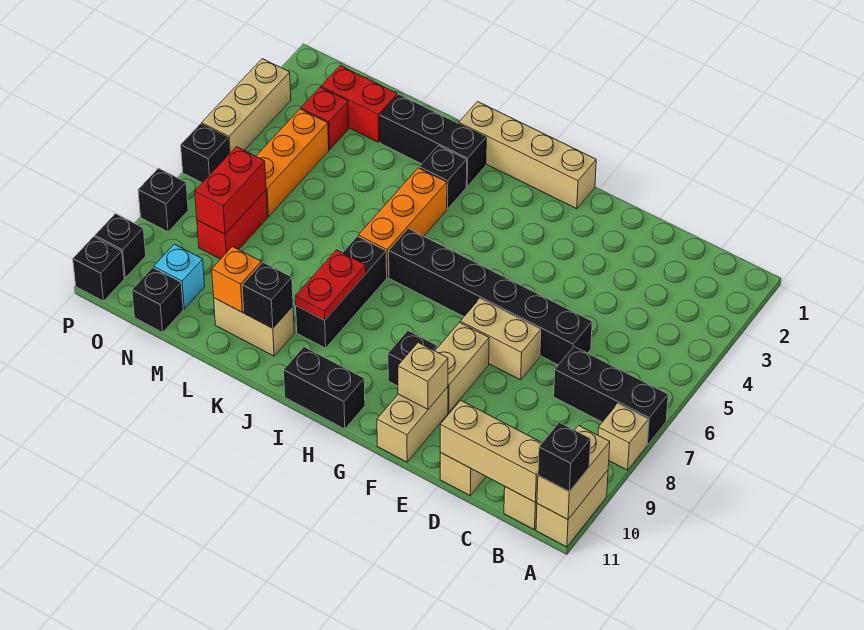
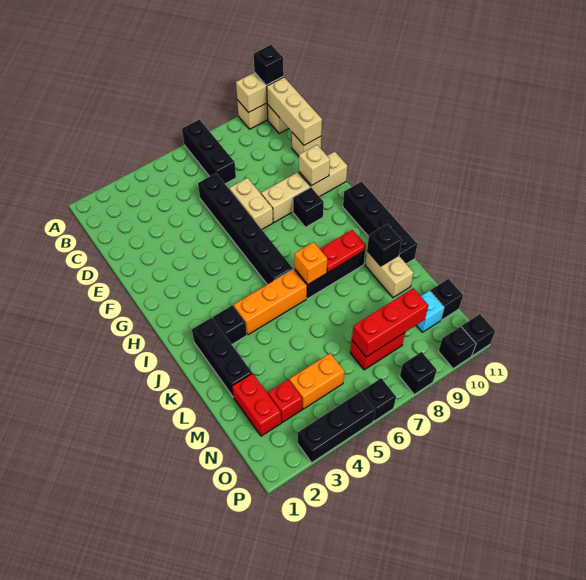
tan brick A8 level 1 -> none
tan brick G1:J1 level 1 -> none
black brick H11:I11 level 1 -> black brick H11:K11 level 1
orange brick L10 level 2 -> orange brick J7 level 2
orange brick N4:N6 level 1 -> orange brick N4:N5 level 1
red brick N7:N8 level 2 -> red brick N7:N9 level 2
tan brick P3:P5 level 1 -> black brick P3:P5 level 1

